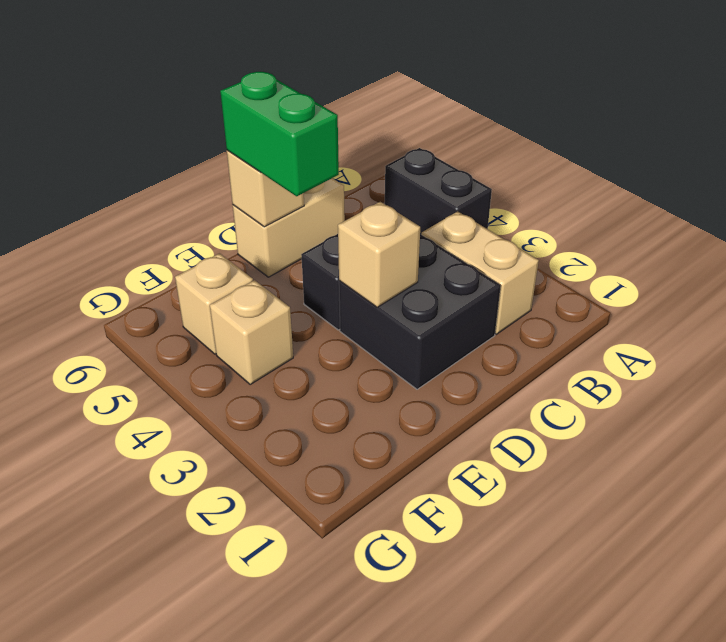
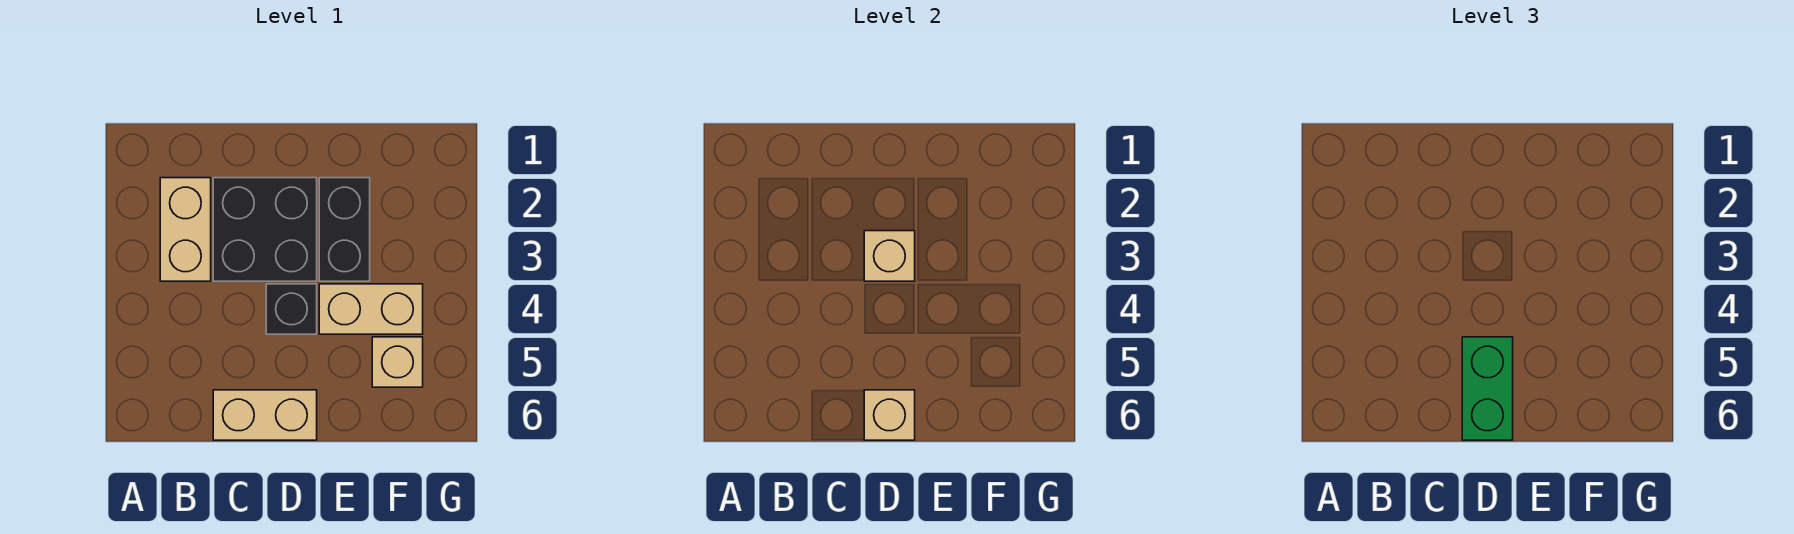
black brick A4:A5 level 1 -> black brick E2:E3 level 1
tan brick F4 level 1 -> tan brick E4:F4 level 1

